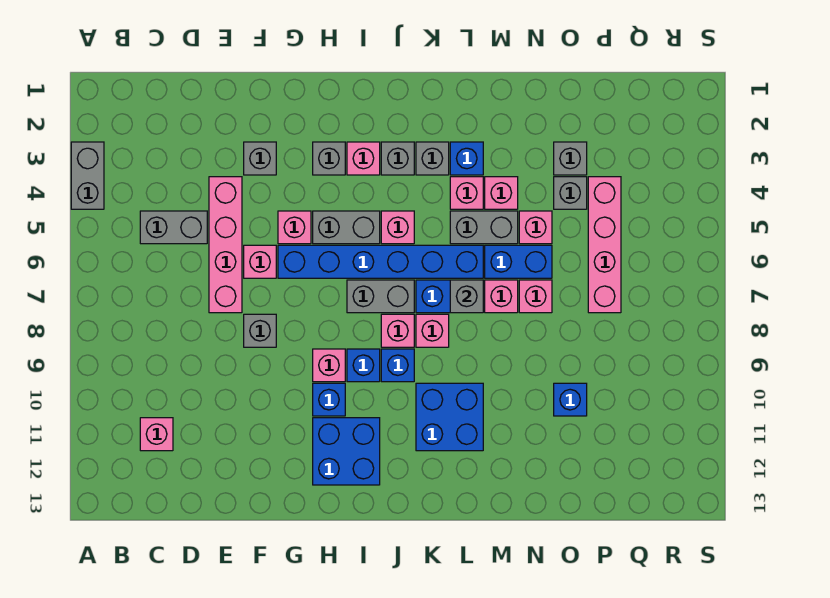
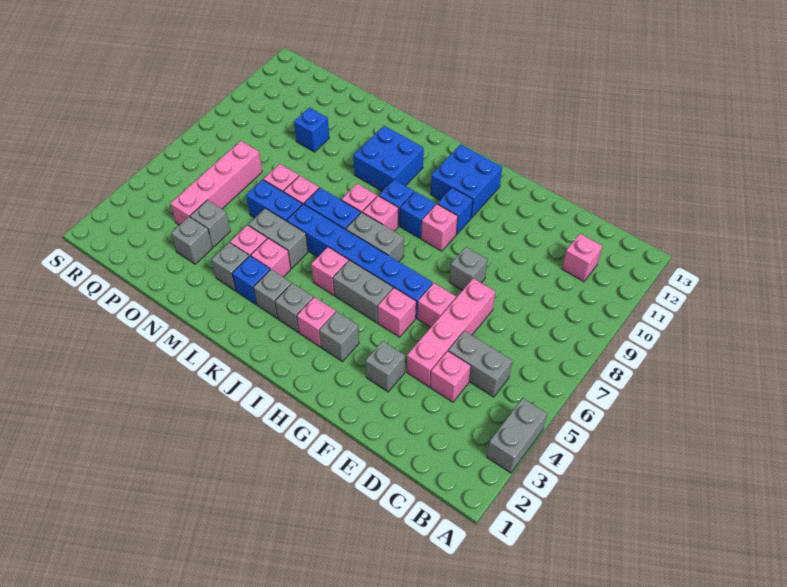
grey brick L7 level 2 -> grey brick M3 level 1
pink brick N5 level 1 -> pink brick D4 level 1

